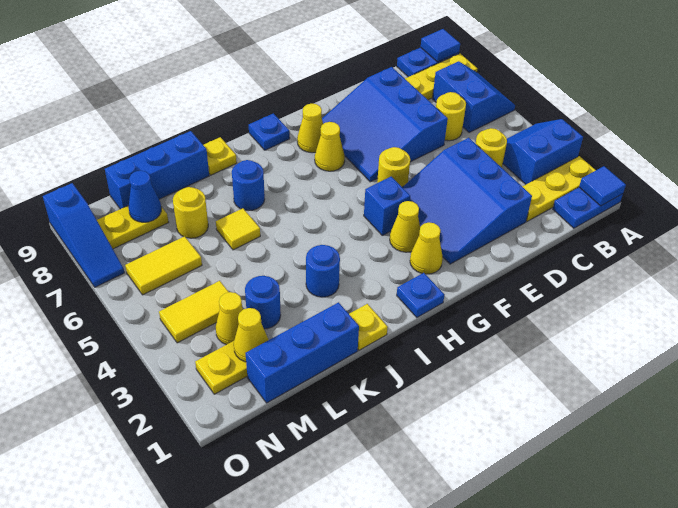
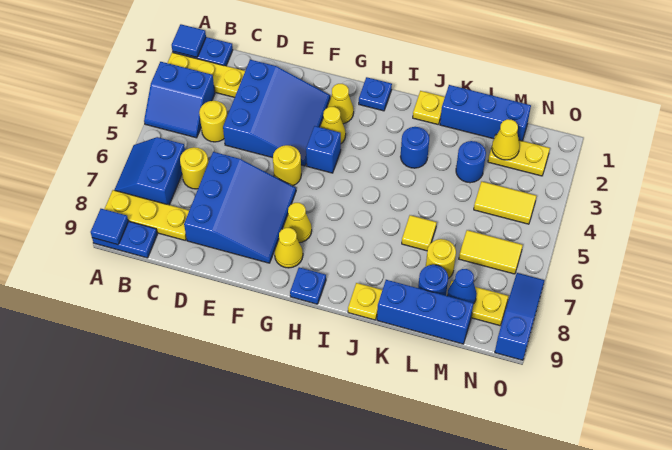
blue round brick J7 level 1 -> blue round brick L8 level 1
yellow cone M3 level 1 -> none

